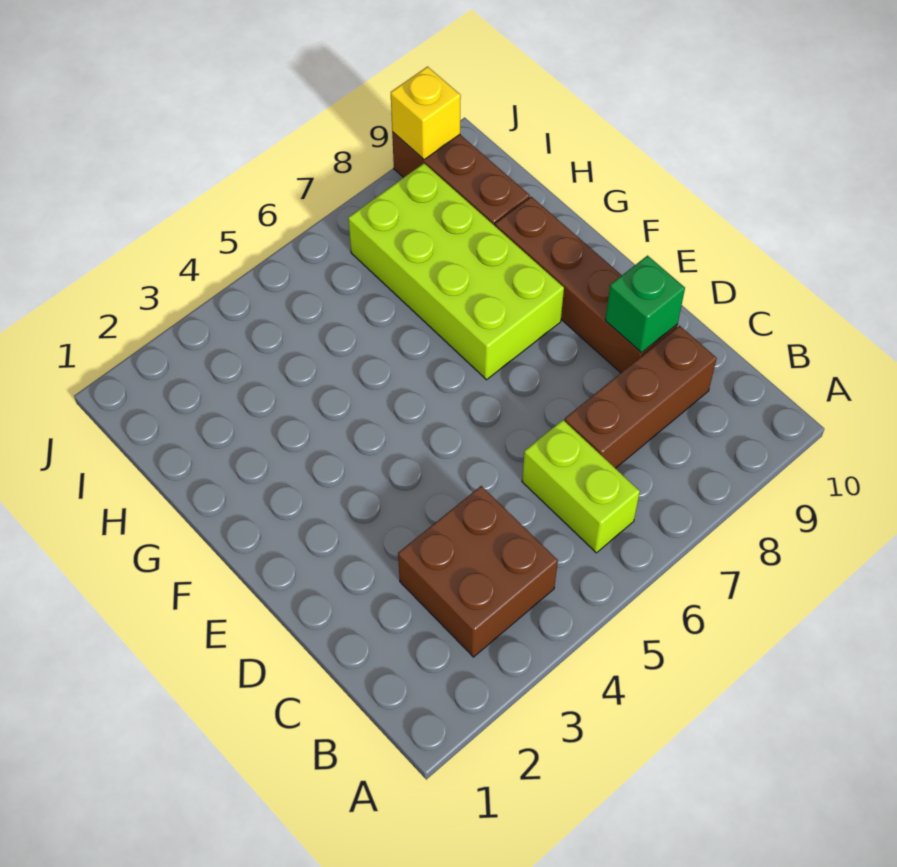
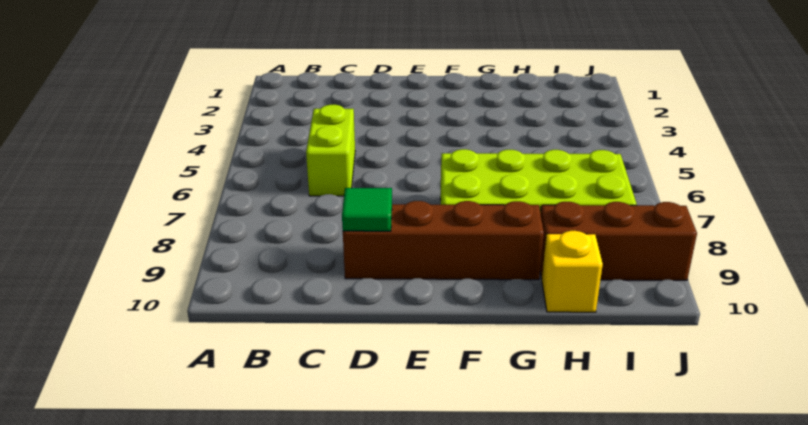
brown brick B3:C4 level 1 -> none
lime brick B6:C6 level 1 -> lime brick C5:C6 level 1
brown brick C7:C9 level 1 -> none
green brick D9 level 2 -> green tile D9 level 2
yellow brick J9 level 2 -> yellow brick H10 level 1

